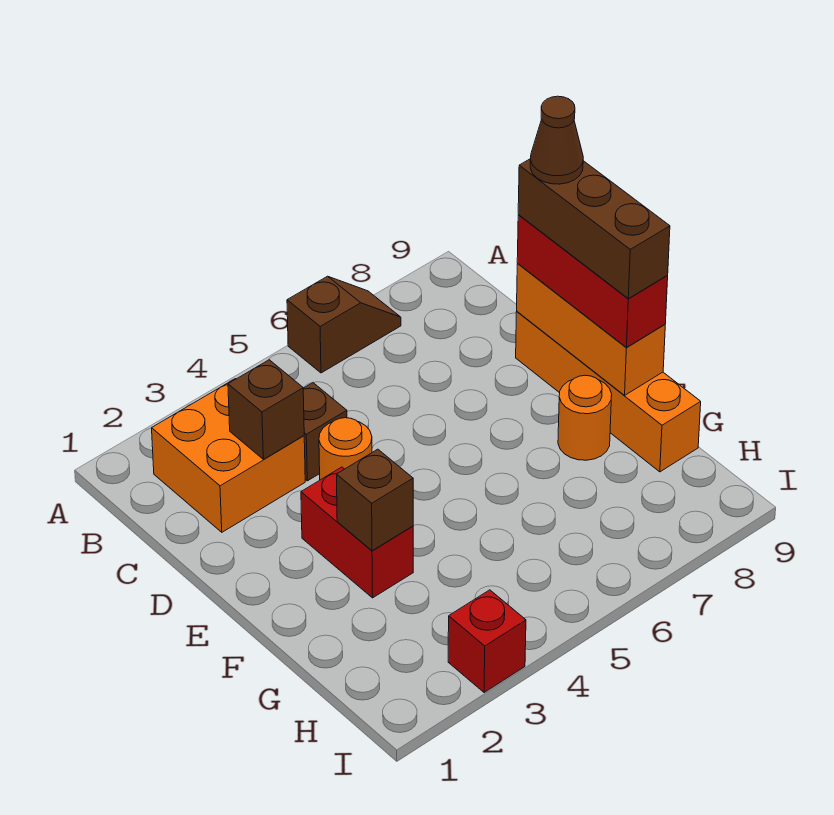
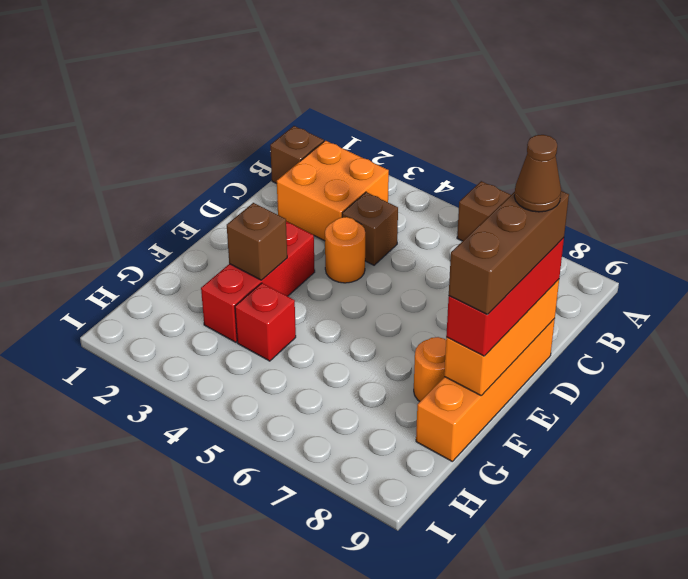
brown brick C3 level 2 -> brown brick B1 level 1
red brick E3:F3 level 1 -> red brick E3:G3 level 1
red brick I3 level 1 -> red brick G4 level 1

